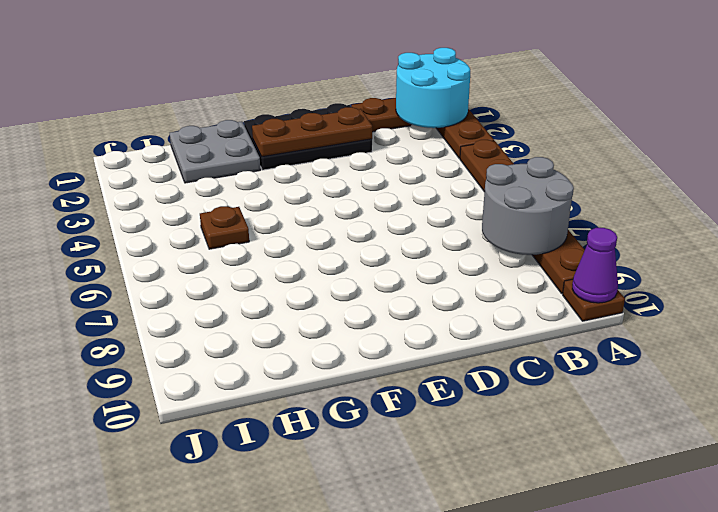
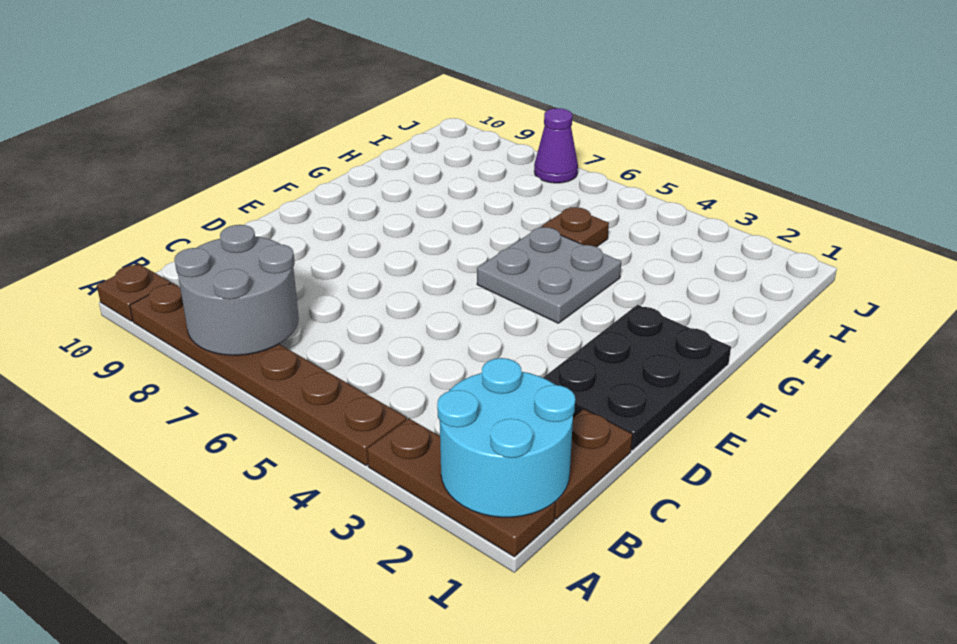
purple cone A10 level 2 -> purple cone J7 level 1
brown plate D2:F2 level 2 -> none
grey plate G1:H2 level 1 -> grey plate F4:G5 level 1

